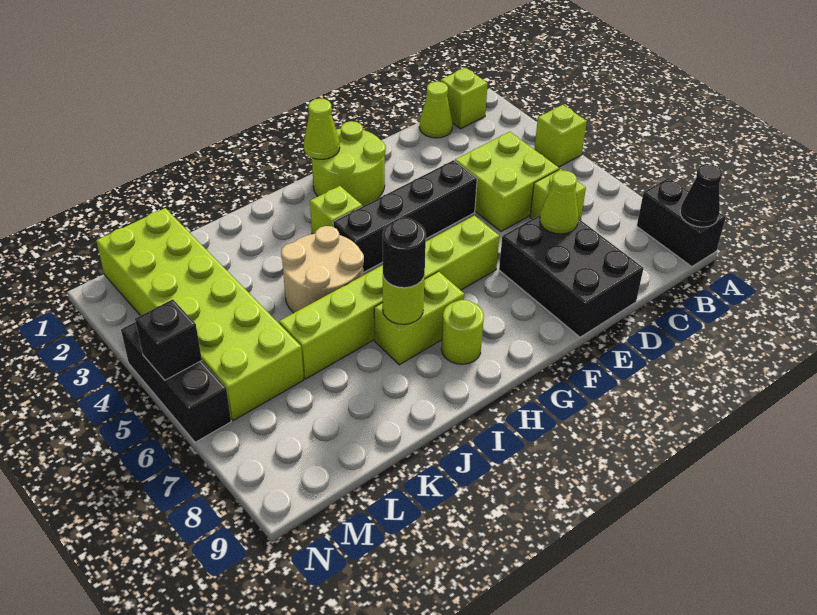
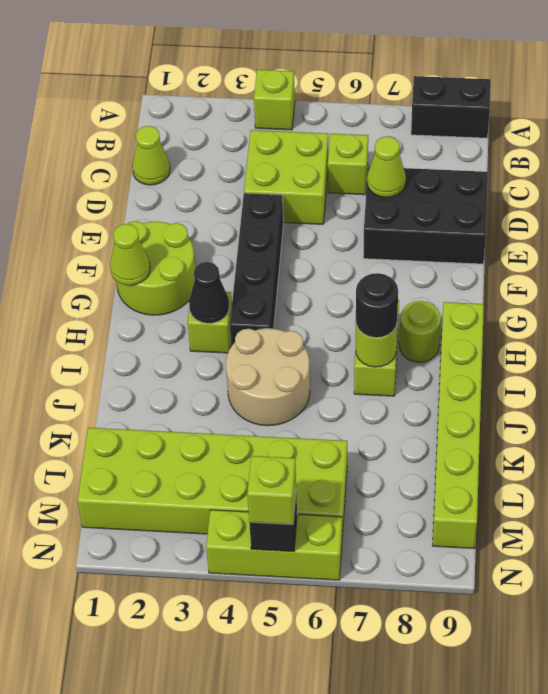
black cone A9 level 2 -> black cone H3 level 2
lime brick B1 level 1 -> lime brick N5 level 3
lime brick F6:K6 level 1 -> lime brick H9:M9 level 1
black brick N4:N6 level 1 -> lime brick N4:N6 level 1

